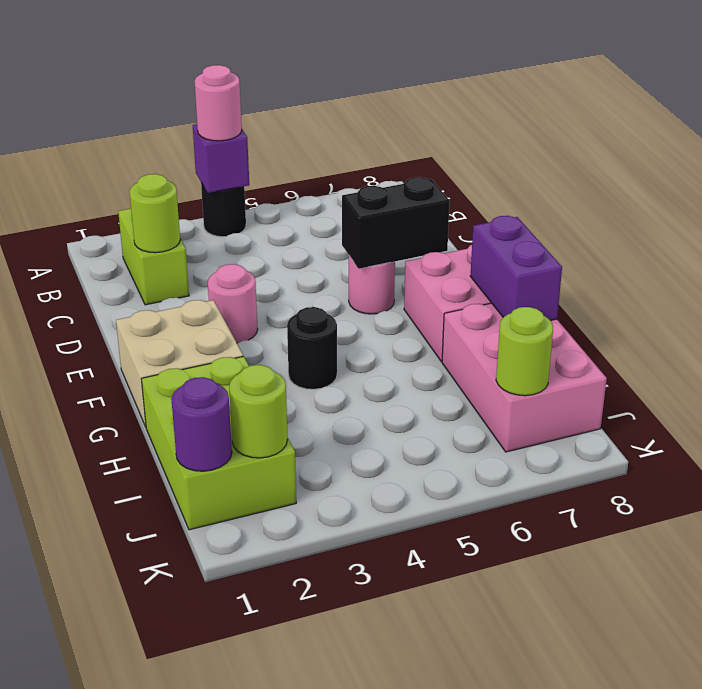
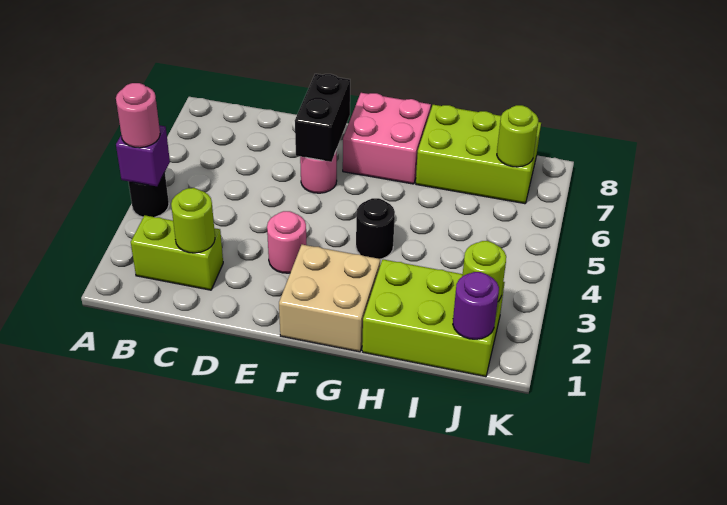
purple brick G8:H8 level 2 -> none
pink brick H7:J8 level 1 -> lime brick H7:J8 level 1

